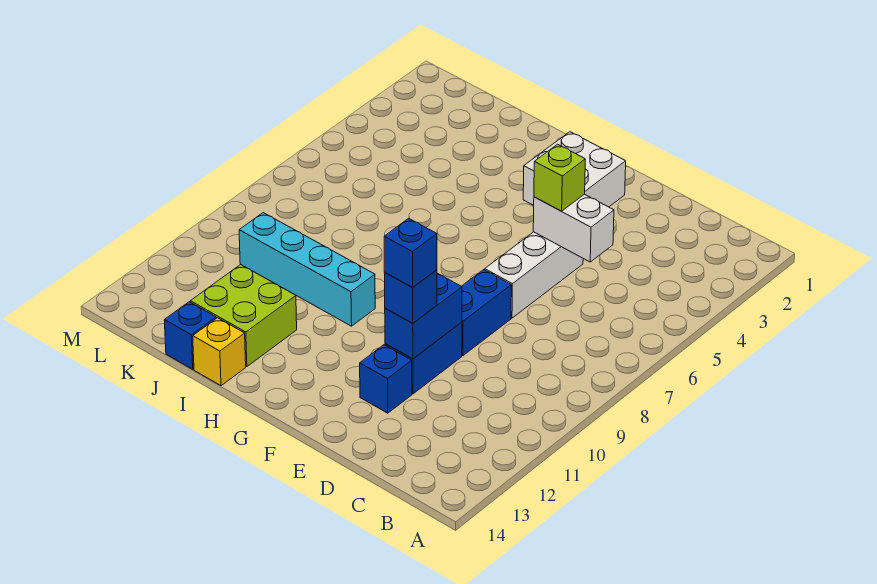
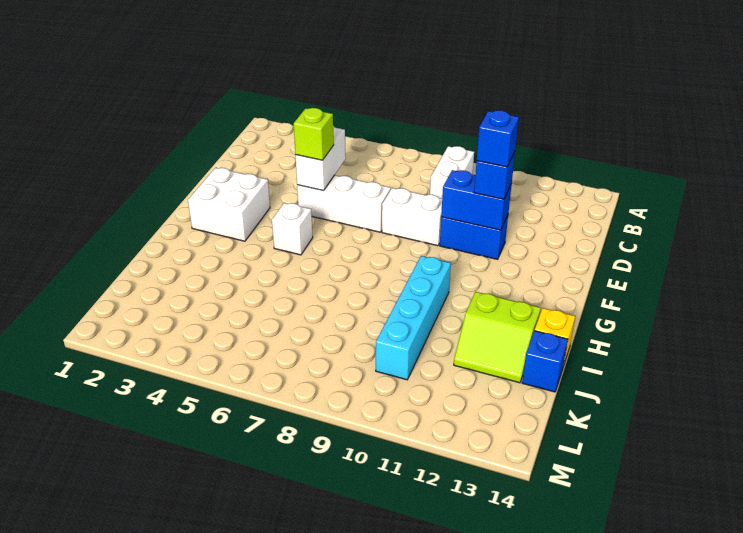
none -> white brick B9:C9 level 1
blue brick E8:E9 level 1 -> white brick E8:E9 level 1
blue brick E12 level 1 -> none
none -> white brick G5 level 1
lime brick I12:J13 level 1 -> lime slope I12:J13 level 1 top I

